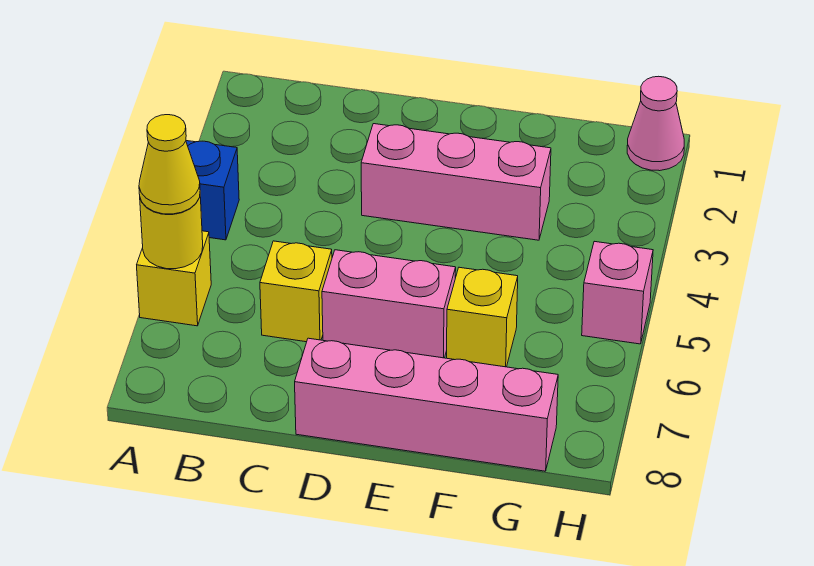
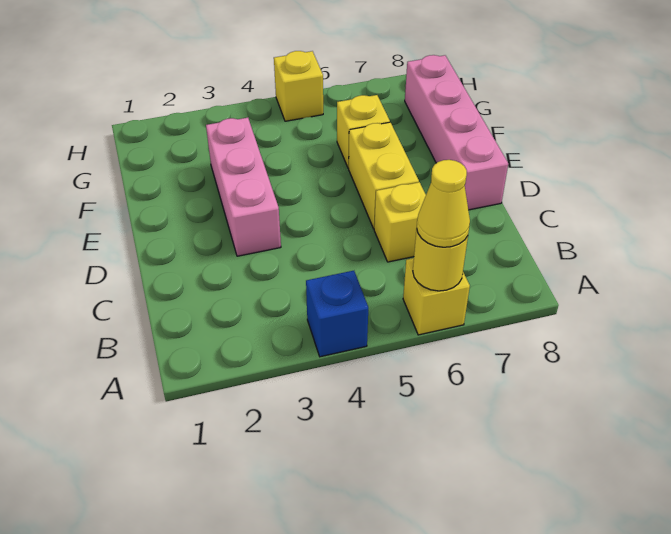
pink brick D6:E6 level 1 -> yellow brick D6:E6 level 1
pink cone H1 level 1 -> none
pink brick H5 level 1 -> yellow brick H5 level 1

